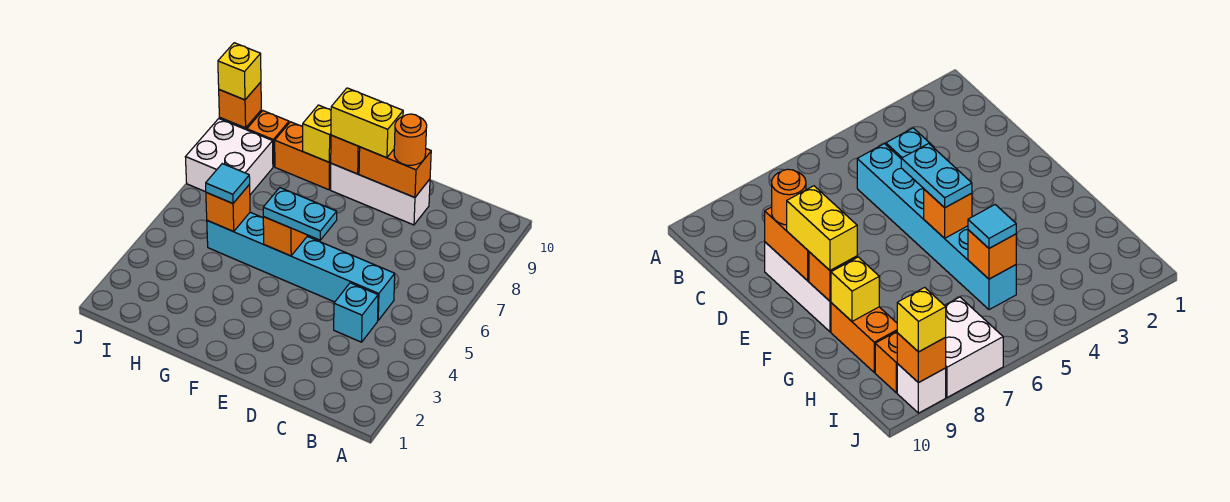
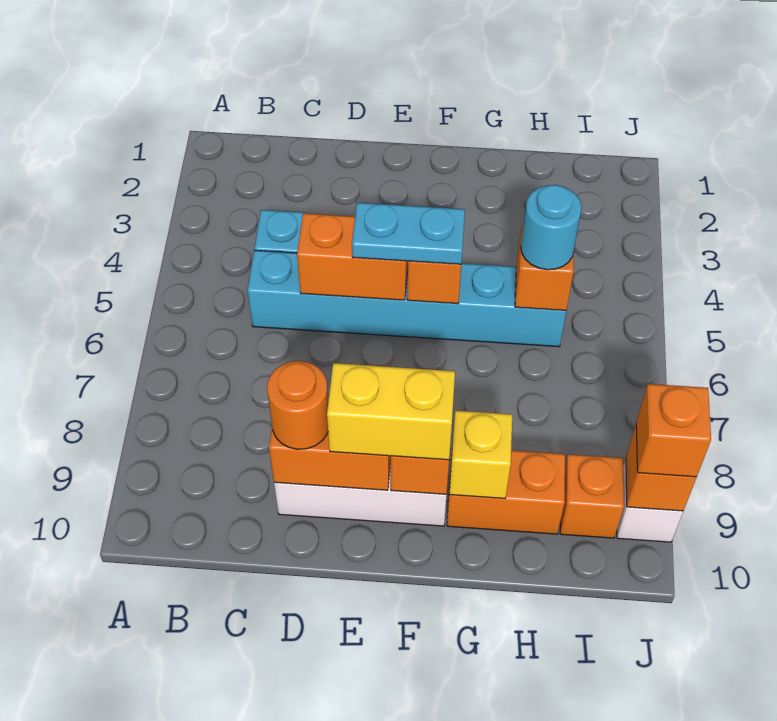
none -> orange brick D5:E5 level 2
cyan tile H5 level 3 -> cyan round brick H5 level 3
white brick I7:J8 level 1 -> none
yellow brick J9 level 3 -> orange brick J9 level 3

